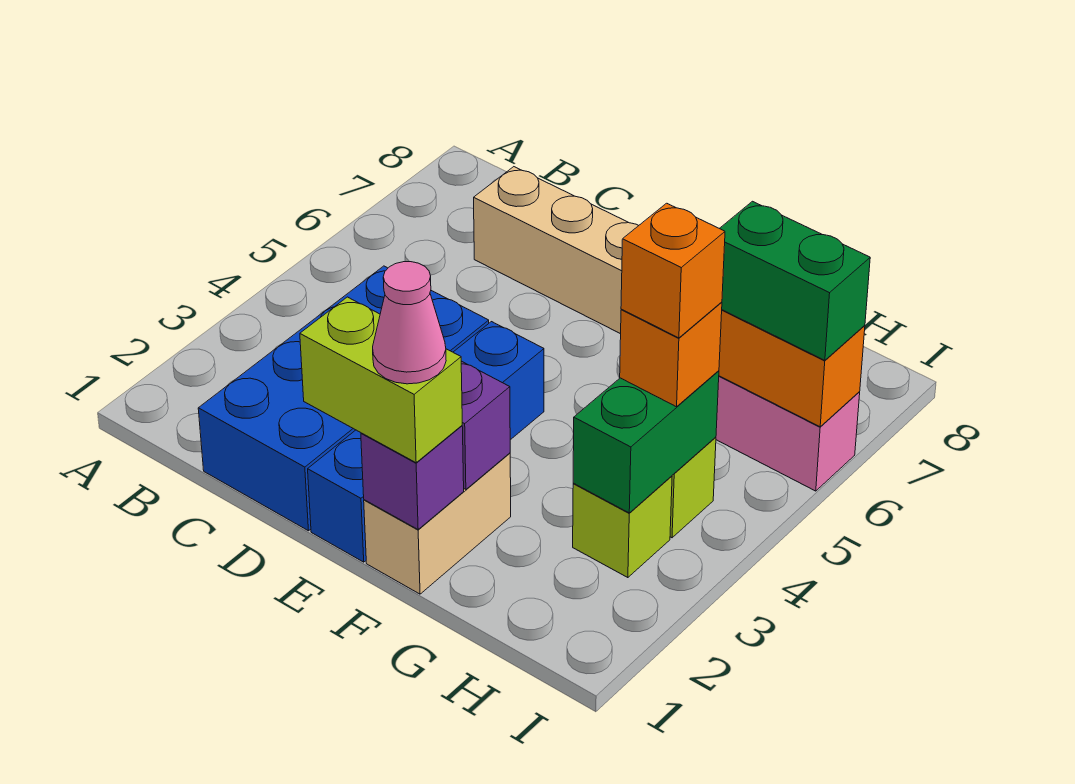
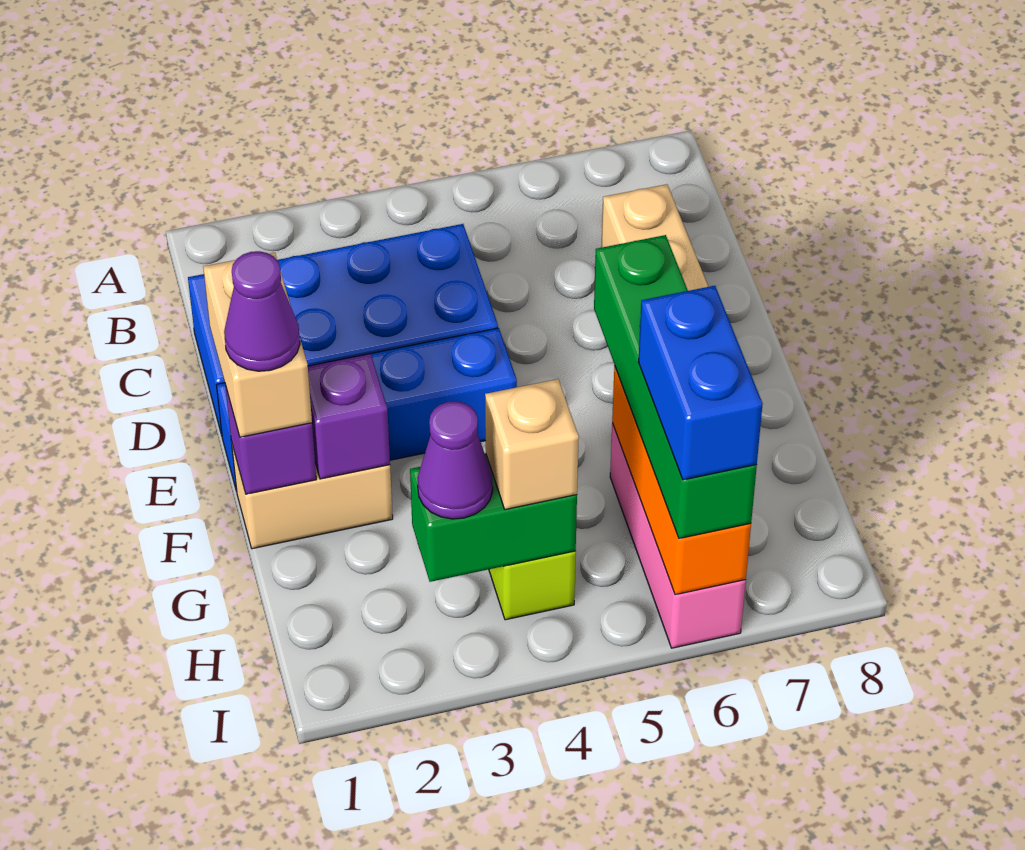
lime brick E1:F1 level 3 -> tan brick E1:F1 level 3
pink cone F1 level 4 -> purple cone F1 level 4
lime brick H3 level 1 -> none
none -> purple cone H3 level 3
orange brick H4 level 3 -> tan brick H4 level 3
orange brick H4 level 4 -> none
green brick H6:I6 level 3 -> green brick F6:I6 level 3
none -> blue brick H6:I6 level 4

